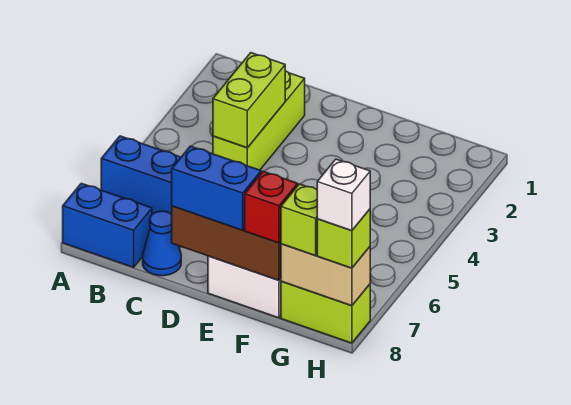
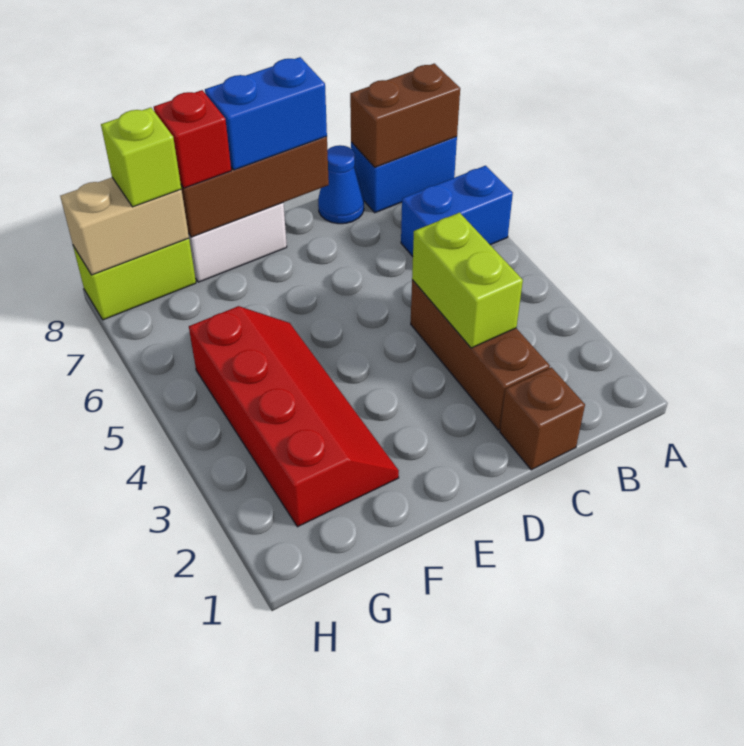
none -> brown brick A8:B8 level 2
none -> brown brick C1 level 1
lime brick C2:C4 level 1 -> brown brick C2:C4 level 1
none -> red slope F2:G5 level 1 top G
lime brick H8 level 3 -> none
white brick H8 level 4 -> none

